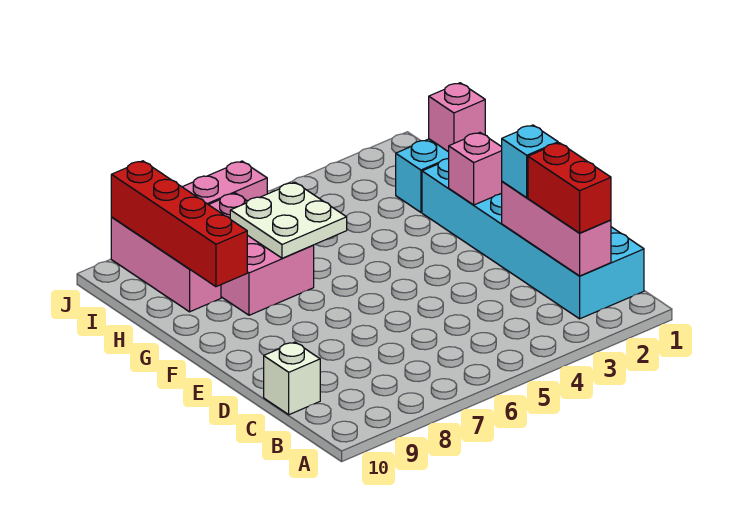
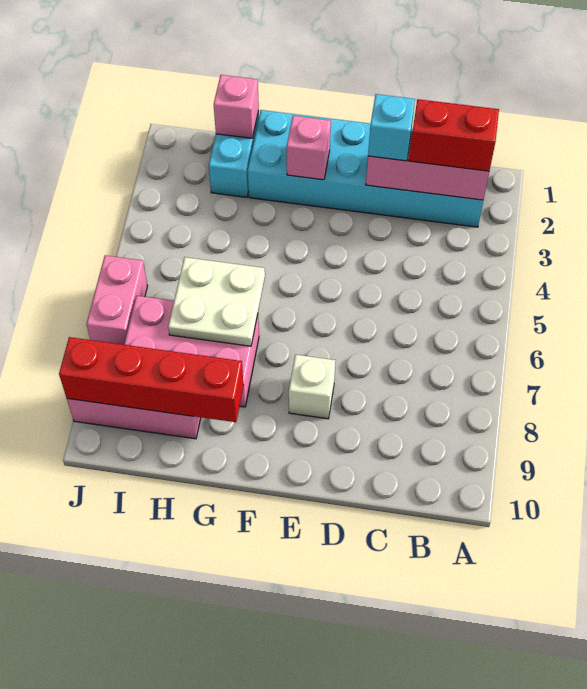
white brick C10 level 1 -> white brick E8 level 1

